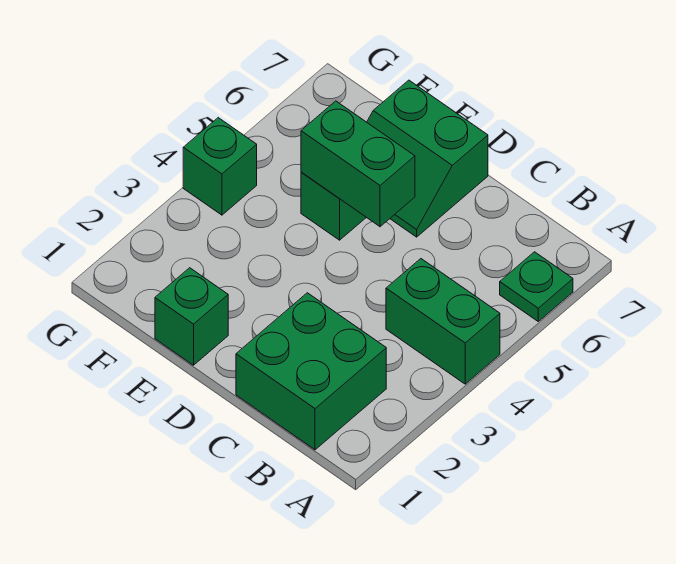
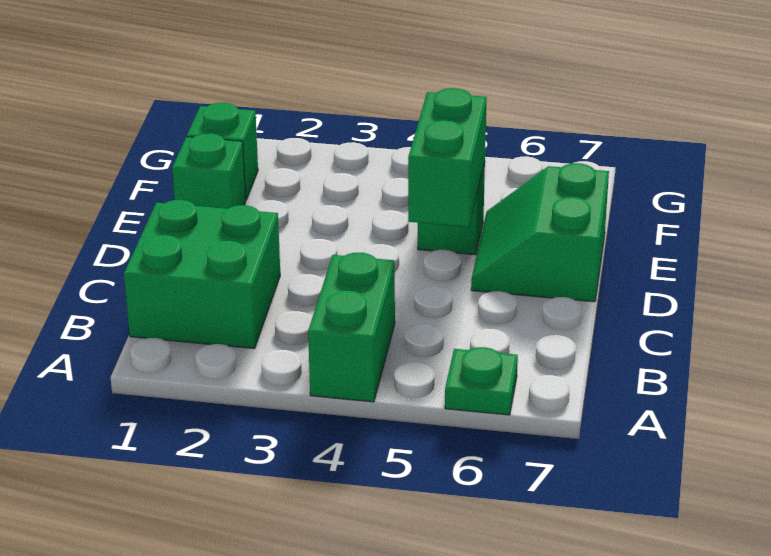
green brick G4 level 1 -> green brick F1 level 1

